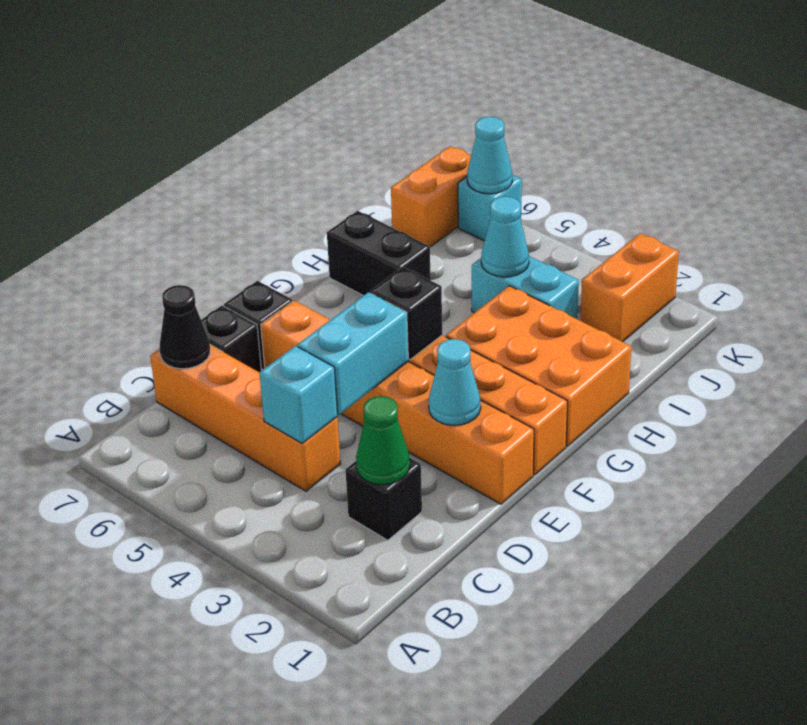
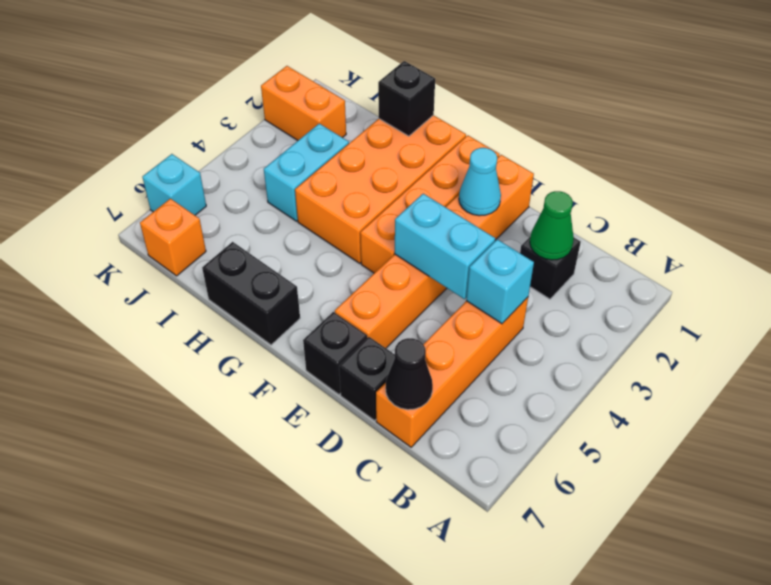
black brick F4 level 2 -> black brick H1 level 2
orange brick G1:H3 level 1 -> orange brick G1:H4 level 1
black brick H6:H7 level 1 -> black brick G7:H7 level 1
cyan cone I4 level 2 -> none
orange brick J7:K7 level 1 -> orange brick J7 level 1
cyan cone K6 level 2 -> none

